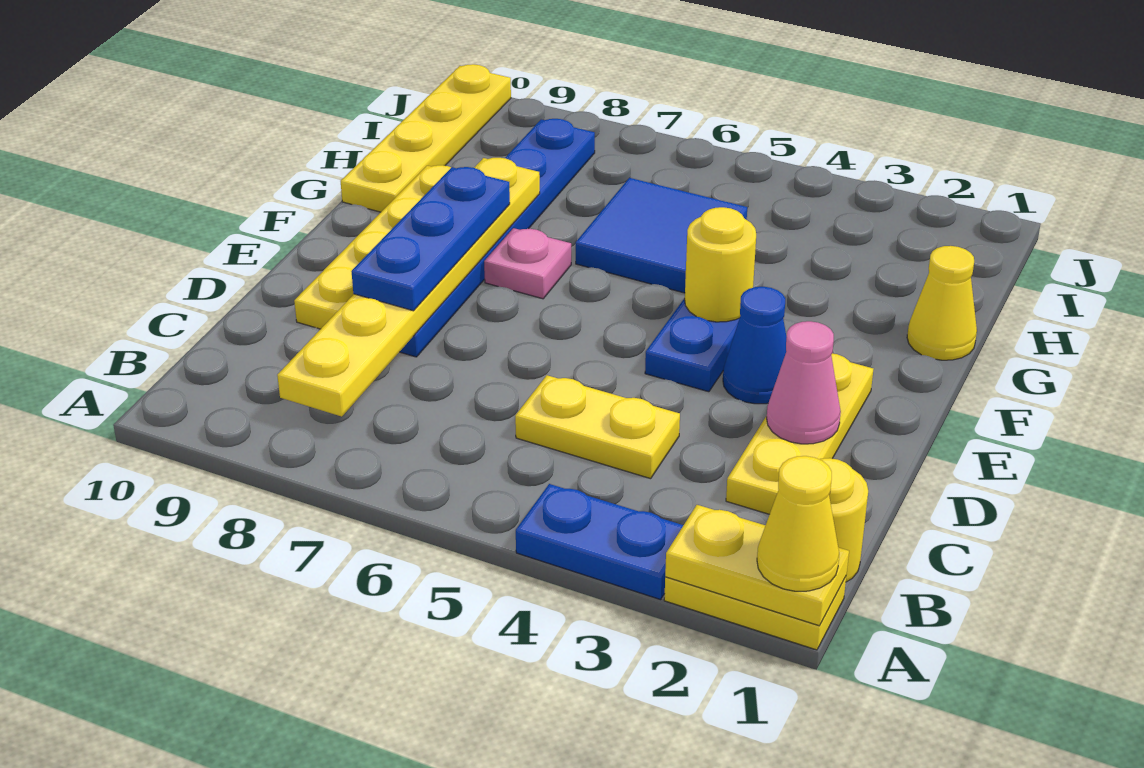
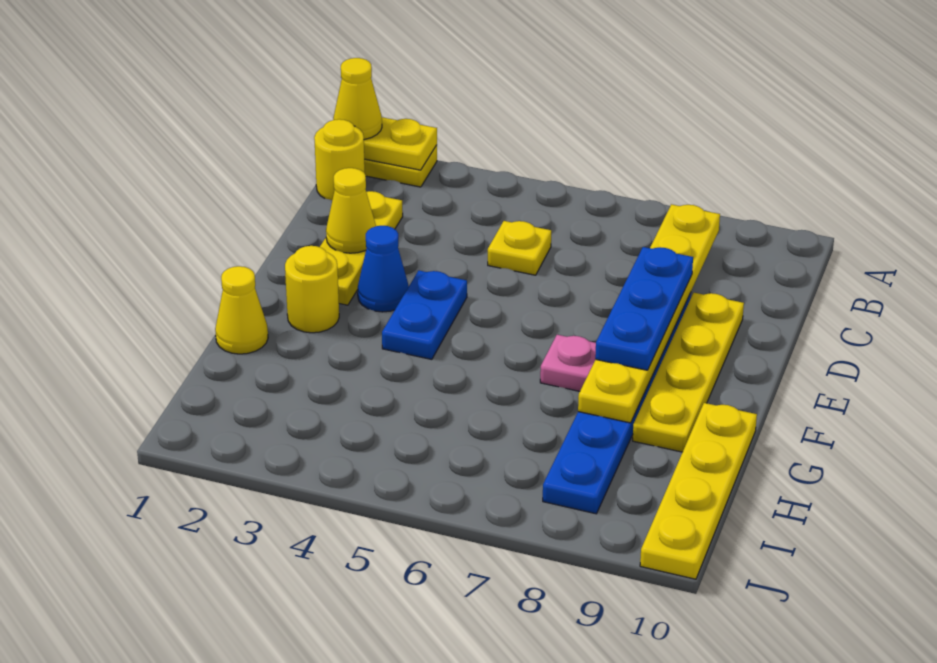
blue plate A3:A4 level 1 -> none
yellow plate C4:C5 level 1 -> yellow plate C5 level 1
pink cone D2 level 2 -> yellow cone D2 level 2
yellow round brick F4 level 2 -> yellow round brick F2 level 1
blue tile G5:H6 level 1 -> none

